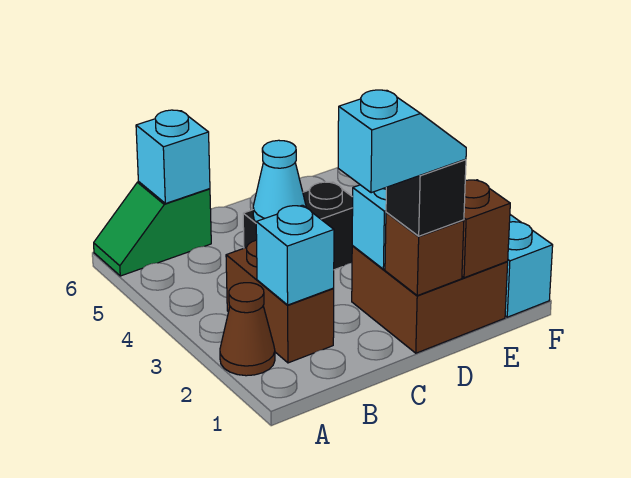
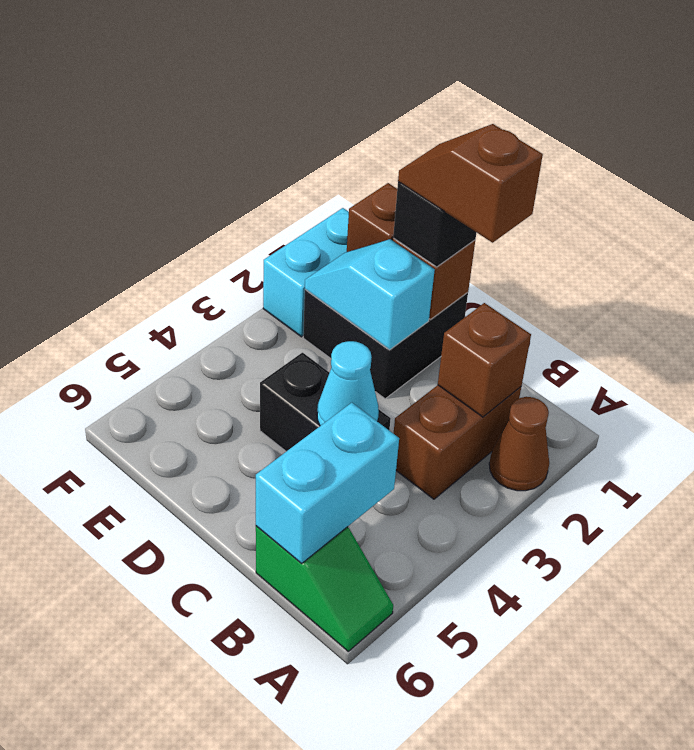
cyan brick B2 level 2 -> brown brick B2 level 2
cyan brick B6 level 2 -> cyan brick B5:B6 level 2
cyan slope C1:D1 level 4 top C -> brown slope C1:D1 level 4 top C
brown brick D1:E2 level 1 -> black brick D1:E2 level 1

